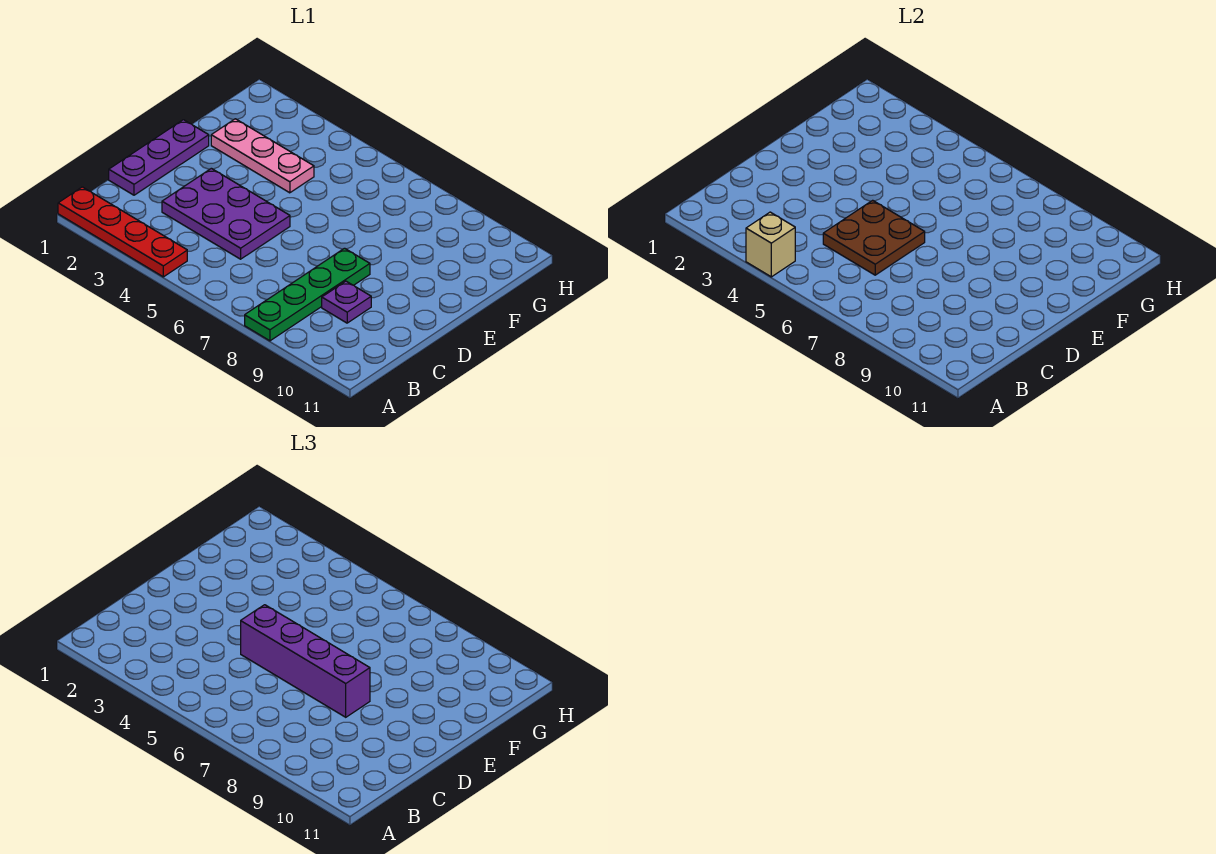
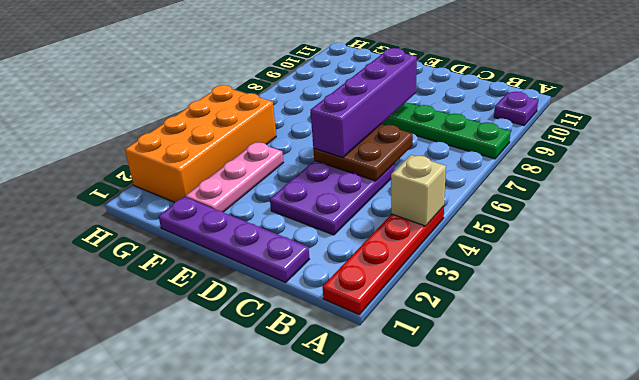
purple plate C1:E1 level 1 -> purple plate C1:F1 level 1
purple plate C9 level 1 -> purple plate A10 level 1
none -> orange brick G2:H5 level 1

